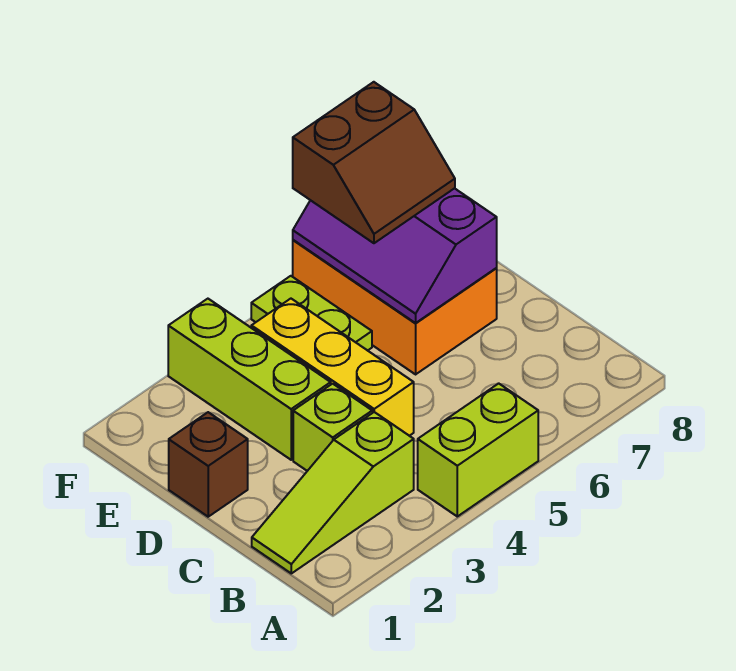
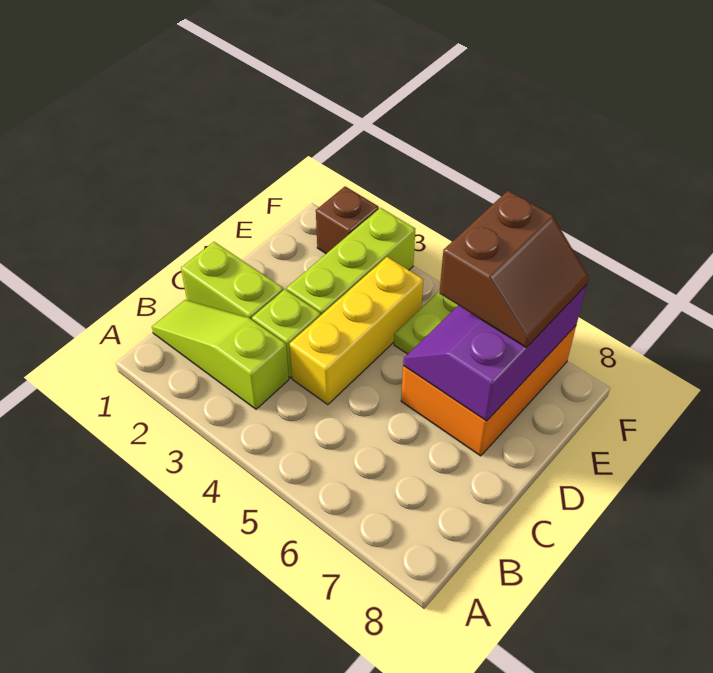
lime brick A4:A5 level 1 -> lime brick C1:C2 level 1
brown brick D1 level 1 -> brown brick F2 level 1
brown slope E6:F7 level 3 top F -> brown slope E6:F7 level 3 top 6

